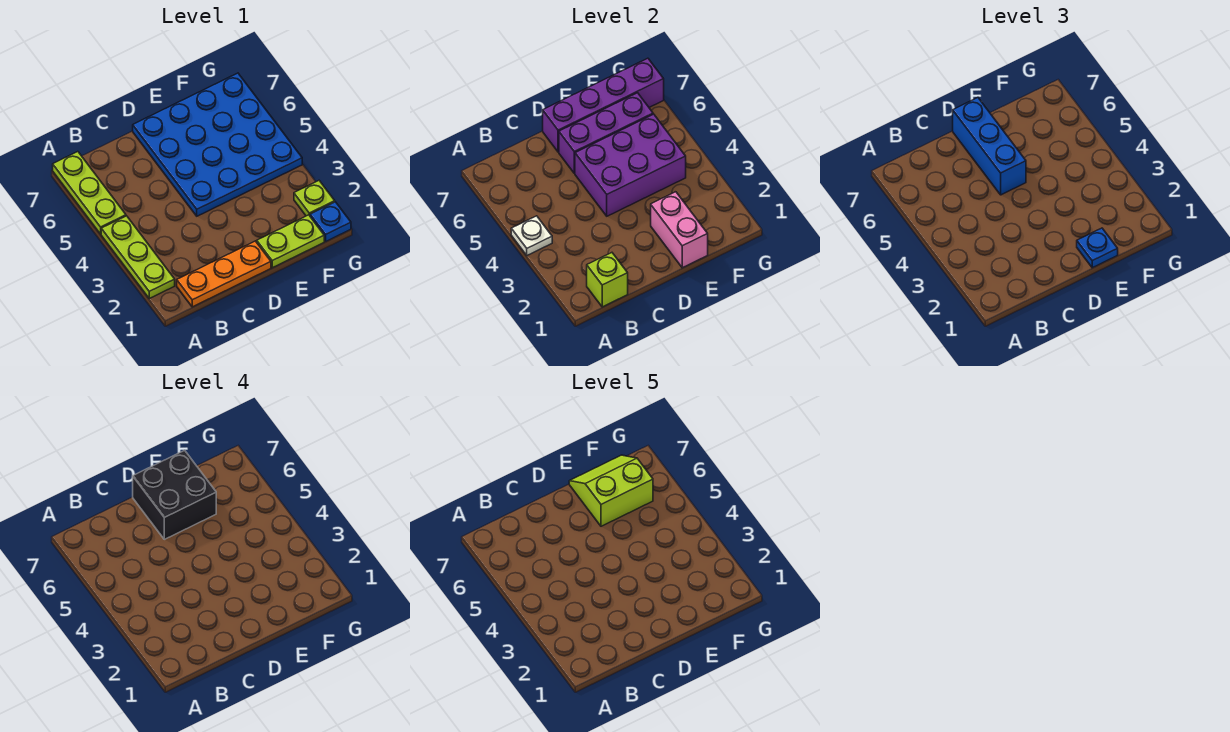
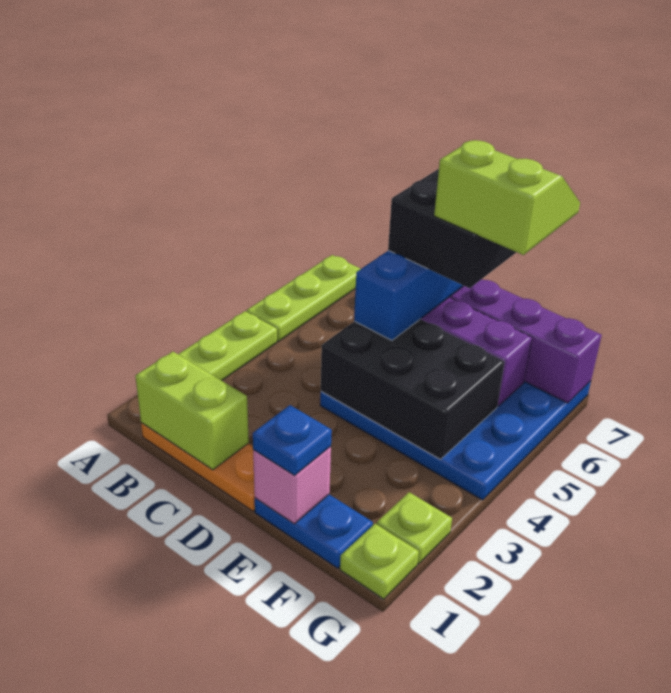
white plate A4 level 2 -> none
lime brick B1 level 2 -> lime brick B1:C1 level 2
purple brick D4:F5 level 2 -> black brick D4:F5 level 2
lime plate E1:F1 level 1 -> blue plate E1:F1 level 1
pink brick E1:E2 level 2 -> pink brick E1 level 2
blue plate G1 level 1 -> lime plate G1 level 1

